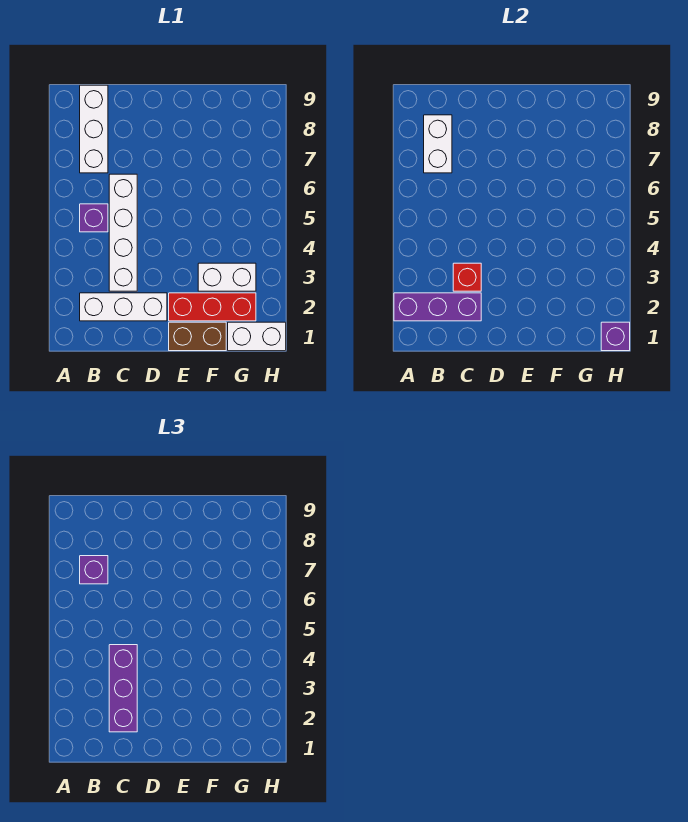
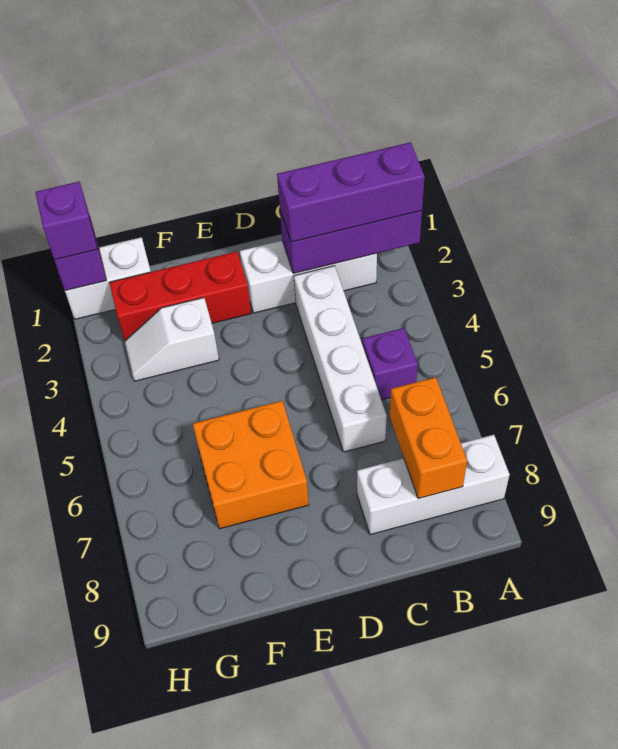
white brick B7:B9 level 1 -> white brick A8:C8 level 1
white brick B7:B8 level 2 -> orange brick B7:B8 level 2
purple brick B7 level 3 -> purple brick H1 level 3
purple brick C2:C4 level 3 -> purple brick A2:C2 level 3
red brick C3 level 2 -> none
brown brick E1:F1 level 1 -> none
none -> orange brick E6:F7 level 1
white brick F3:G3 level 1 -> white slope F3:G3 level 1 top F

